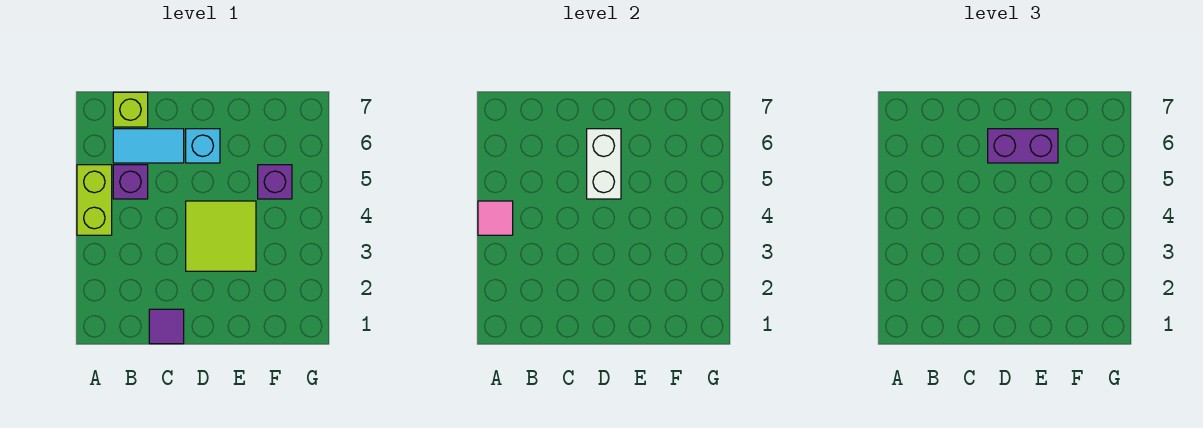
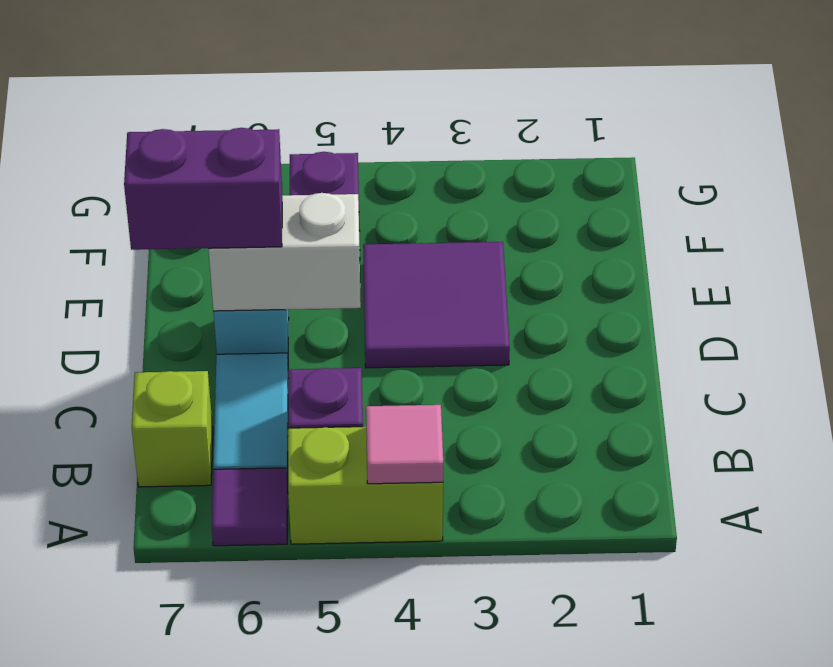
purple tile C1 level 1 -> purple tile A6 level 1
lime tile D3:E4 level 1 -> purple tile D3:E4 level 1
purple brick D6:E6 level 3 -> purple brick D6:D7 level 3

